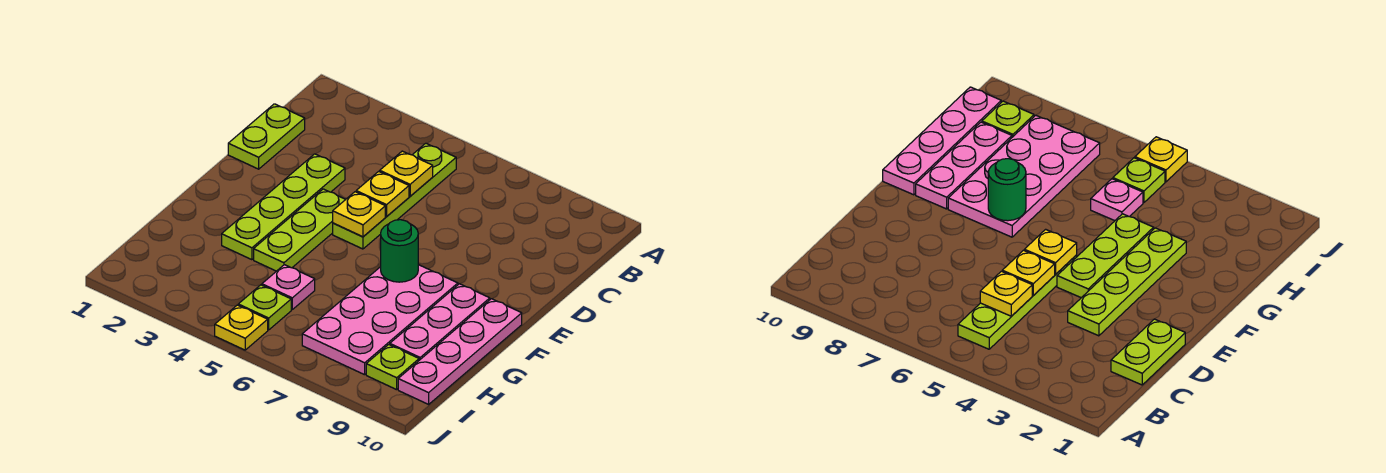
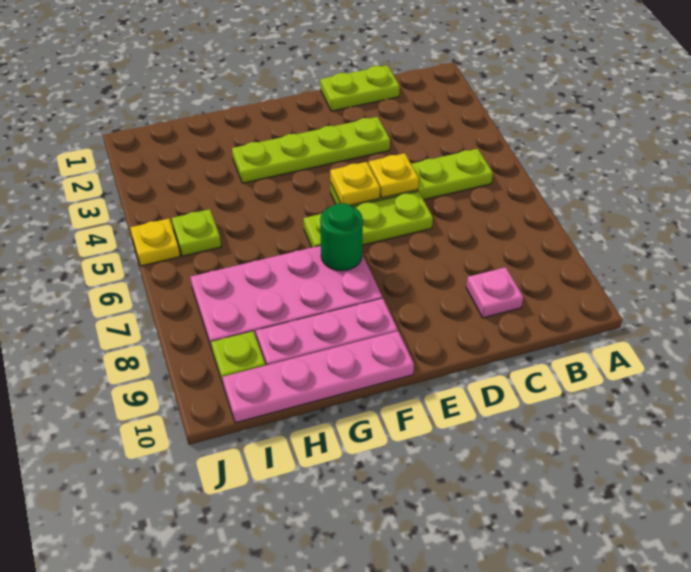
yellow plate C5 level 2 -> none
lime plate E4:G4 level 1 -> lime plate D6:F6 level 1
pink plate H5 level 1 -> pink plate C9 level 1

